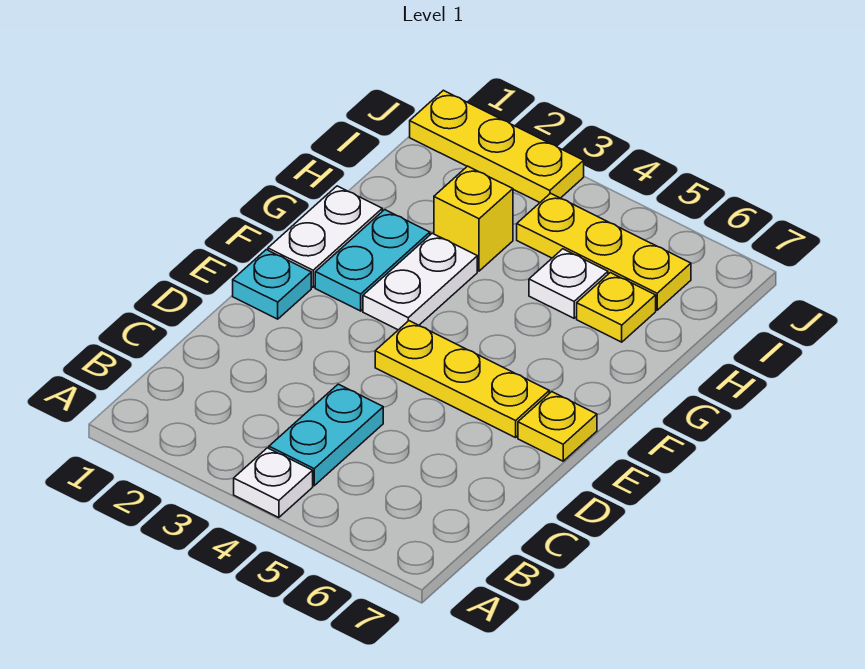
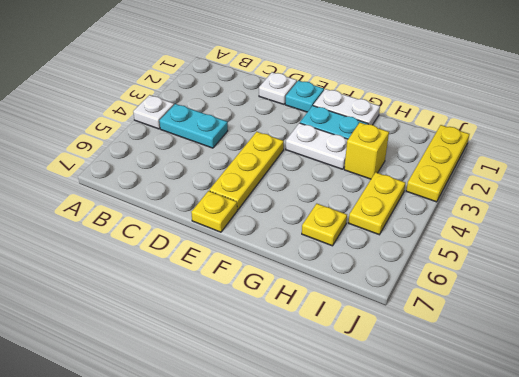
white plate H5 level 1 -> white plate D1 level 1
yellow plate I4:I6 level 1 -> yellow plate I4:I5 level 1

